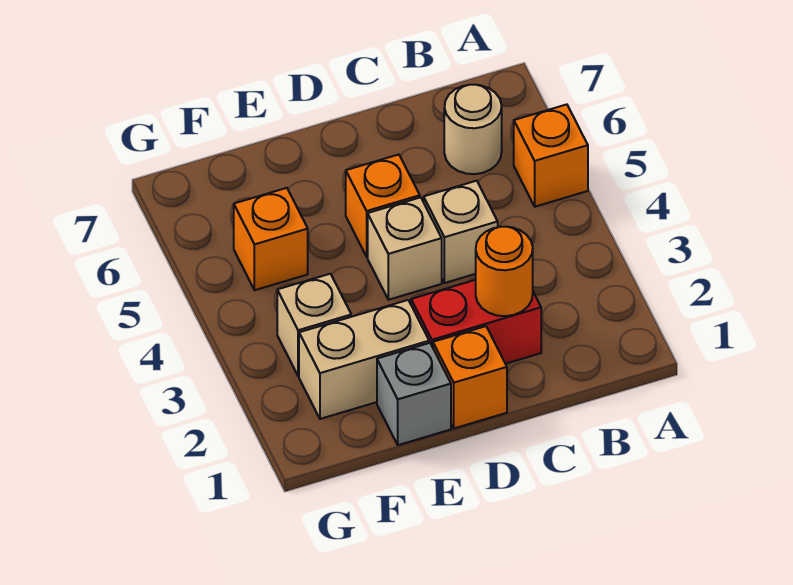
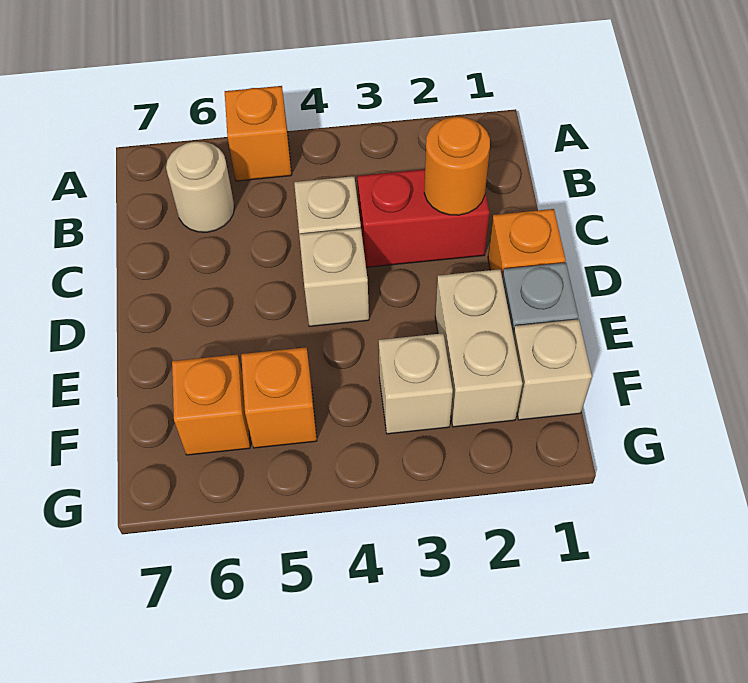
red brick C2:D2 level 1 -> red brick C2:C3 level 1
orange brick D5 level 1 -> orange brick F6 level 1
none -> tan brick F1 level 1

